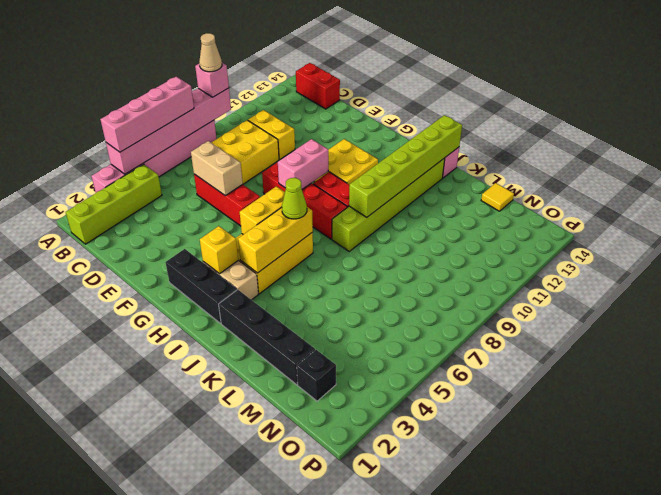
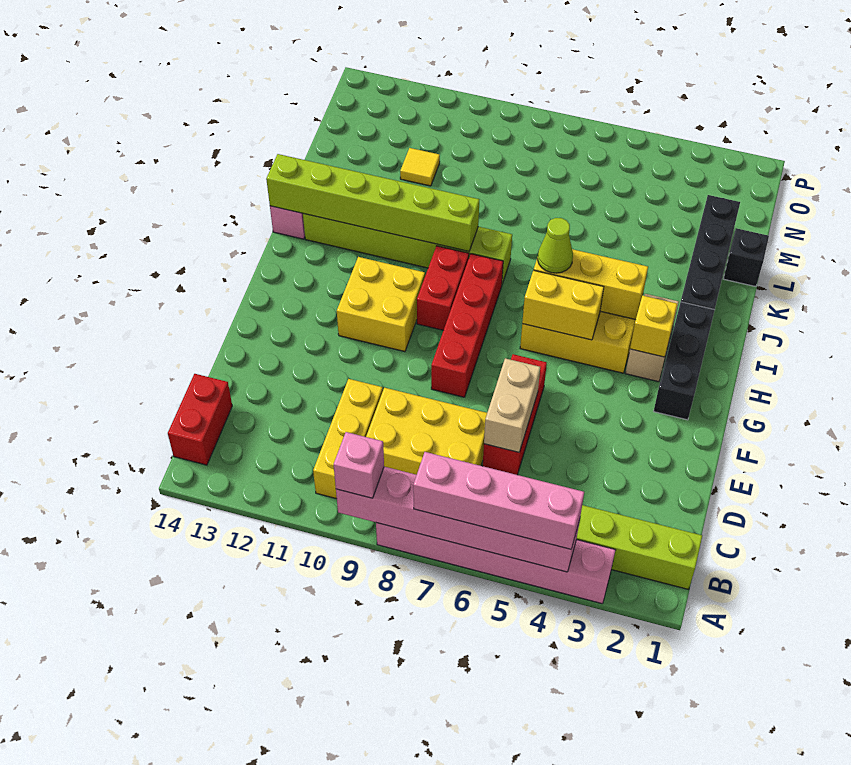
tan cone A9 level 4 -> none
yellow brick C10:D10 level 1 -> yellow brick B10:D10 level 1
pink brick G8:G9 level 2 -> none
yellow tile M14 level 1 -> yellow tile M11 level 1
black brick N2 level 1 -> black brick L1 level 1

